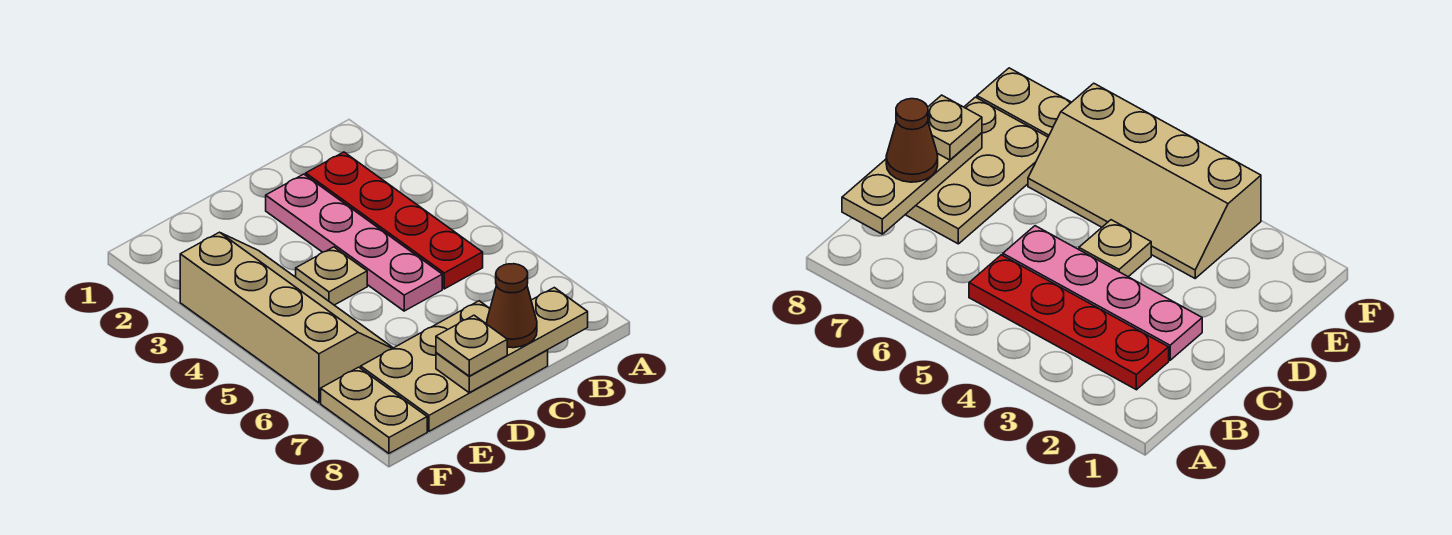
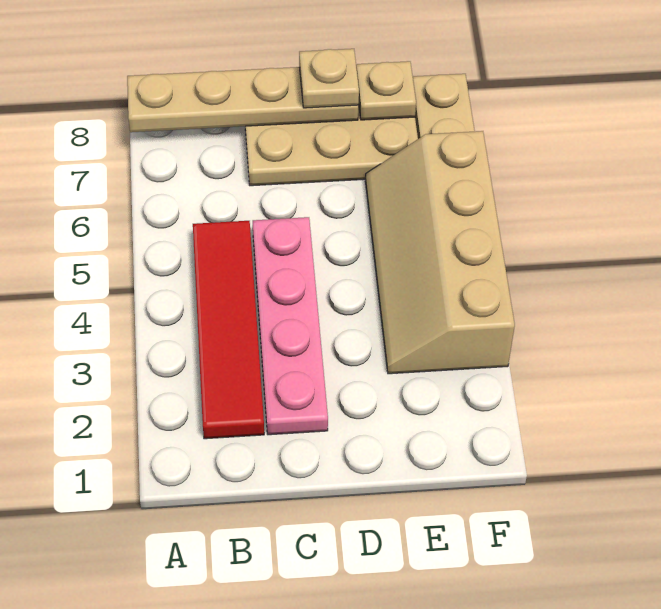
red plate B2:B5 level 1 -> red tile B2:B5 level 1
tan plate B8:D8 level 2 -> tan plate A8:D8 level 2
brown cone C8 level 3 -> none
tan plate D4 level 1 -> tan plate E8 level 2

